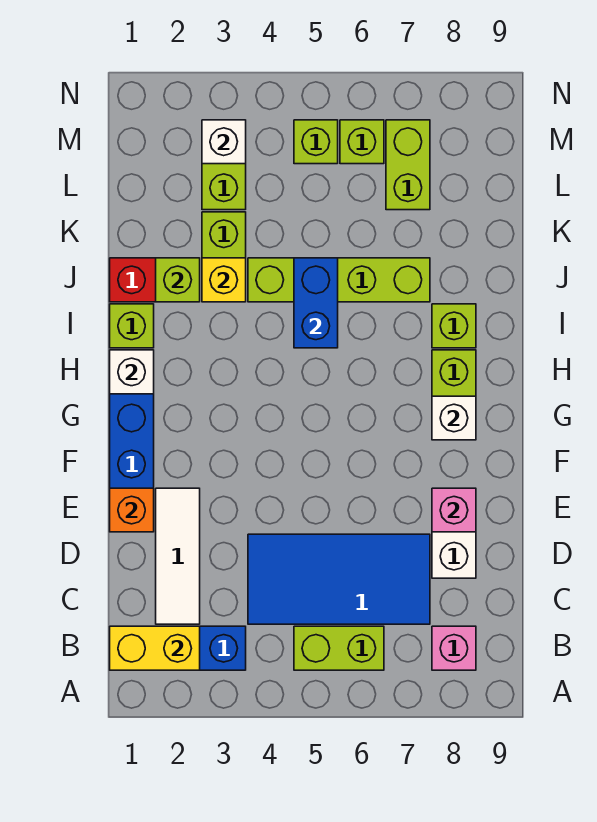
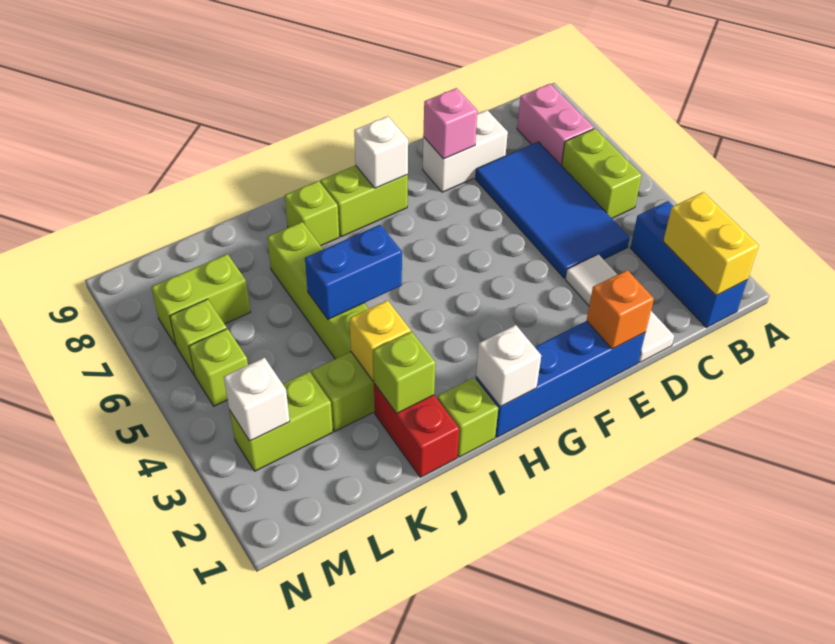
pink brick B8 level 1 -> pink brick B7:B8 level 1
white tile C2:E2 level 1 -> white tile D1:D3 level 1

